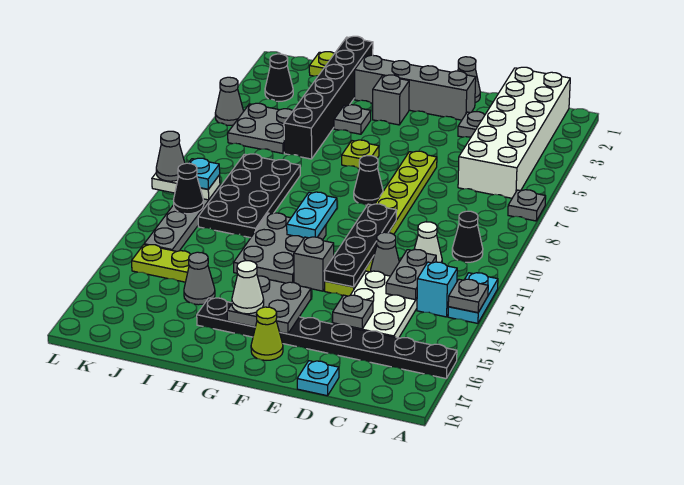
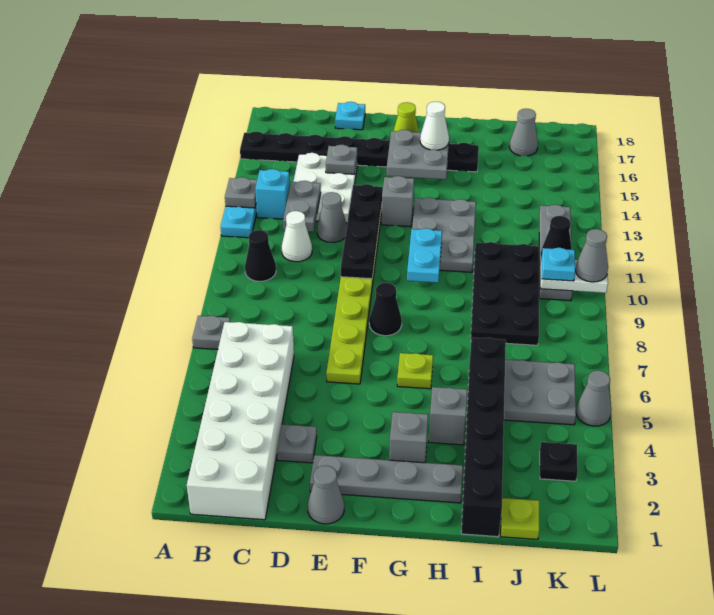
grey brick E2:H2 level 1 -> grey plate E2:H2 level 1
grey plate H4 level 1 -> grey brick H4 level 1
grey cone I15 level 1 -> grey cone J17 level 1
lime plate J14:K14 level 1 -> none
black cone K3 level 1 -> black plate K3 level 1

